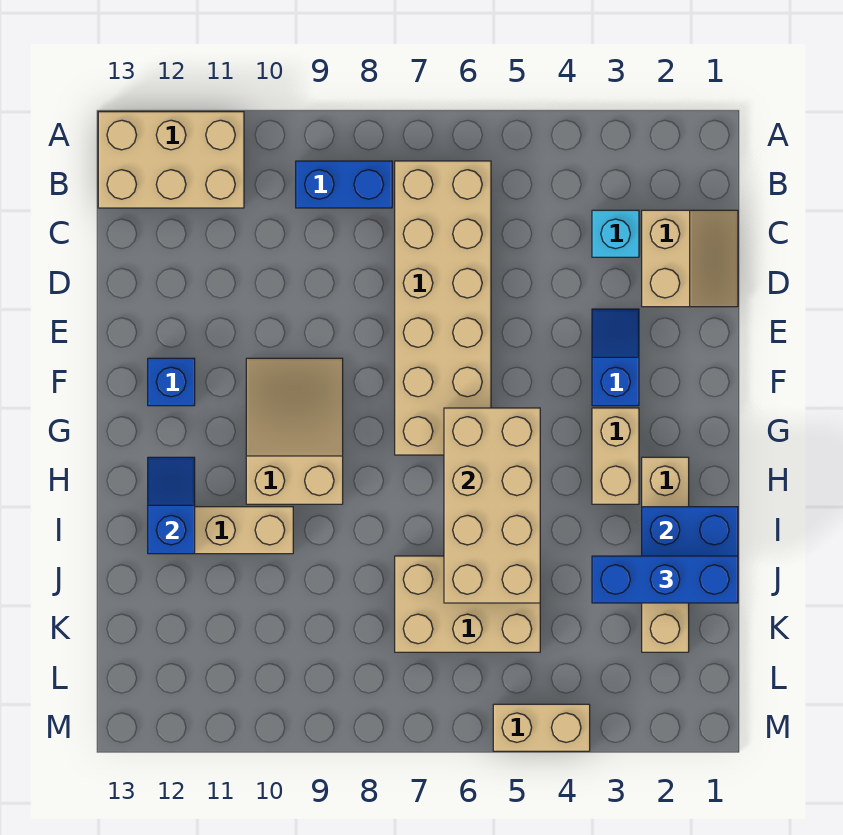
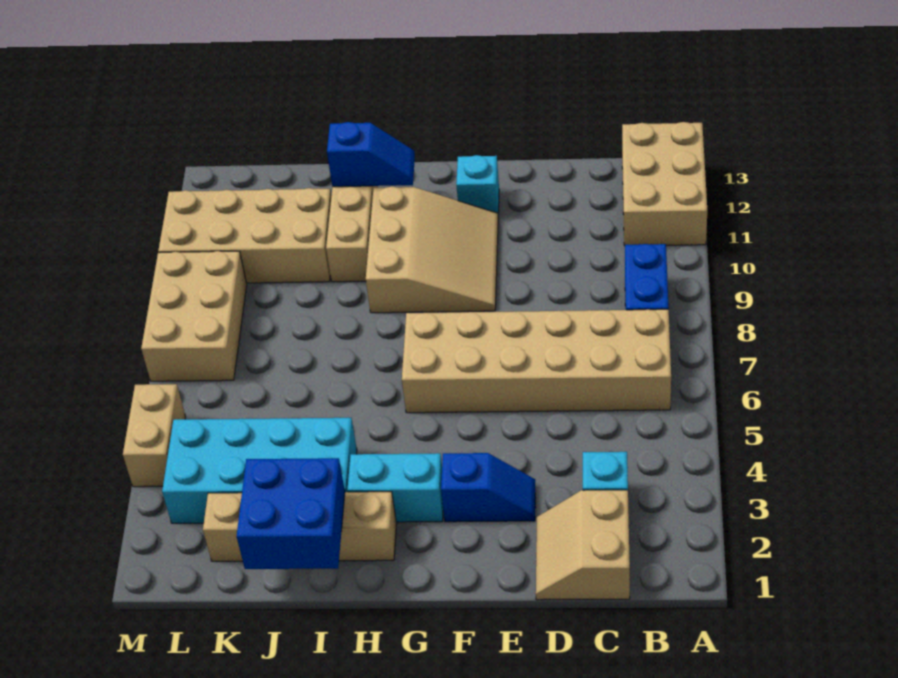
tan slope C1:D2 level 1 top 2 -> tan slope C1:D2 level 1 top C
tan slope F9:H10 level 1 top H -> tan slope F9:H11 level 1 top H
blue brick F12 level 1 -> cyan brick F12 level 1
tan brick G3:H3 level 1 -> cyan brick G3:H3 level 1
tan brick G5:J6 level 2 -> tan brick J10:M11 level 1
none -> cyan brick I3:L4 level 1
blue brick J1:J3 level 3 -> none
tan brick J5:K7 level 1 -> tan brick L7:M9 level 1

